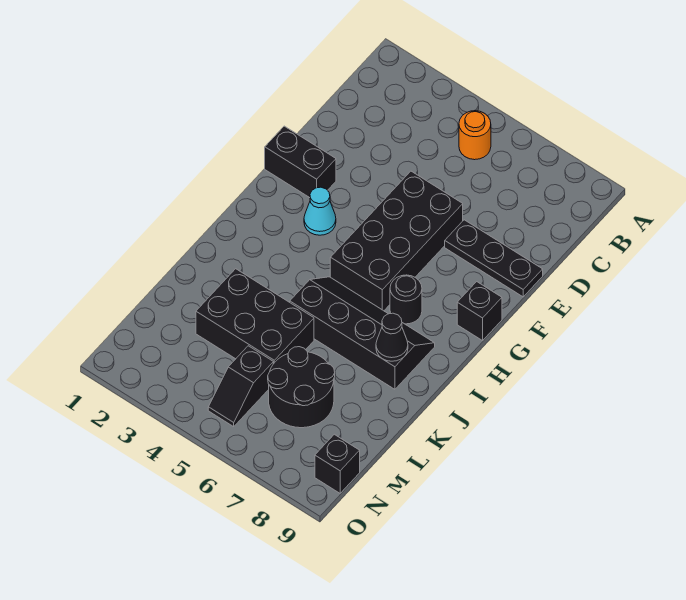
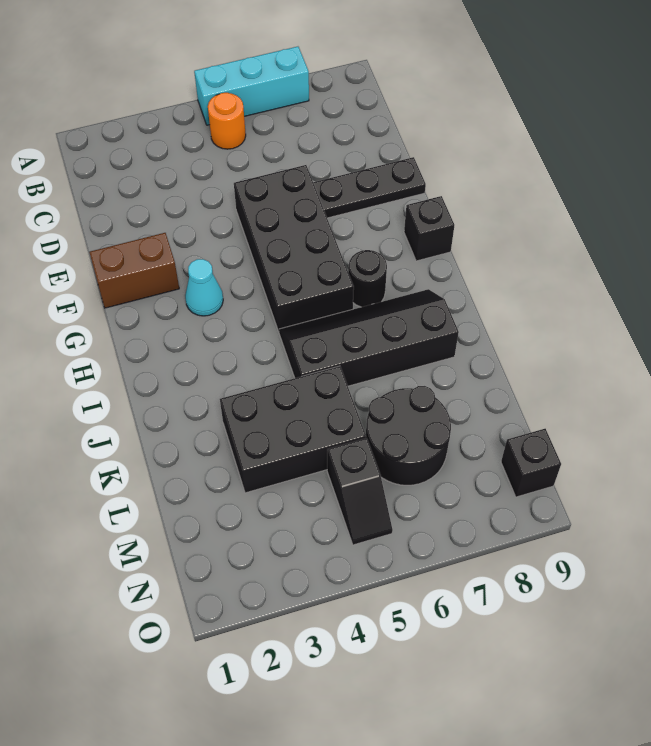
none -> cyan brick A5:A7 level 1
black brick F1:F2 level 1 -> brown brick F1:F2 level 1
black cone J8 level 2 -> none

